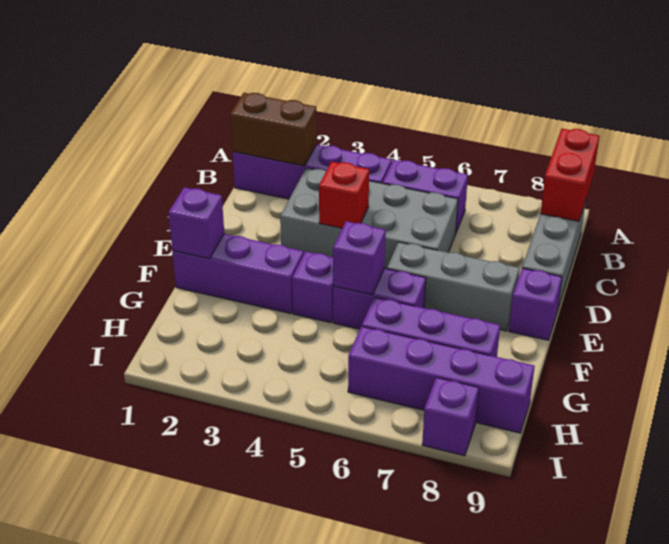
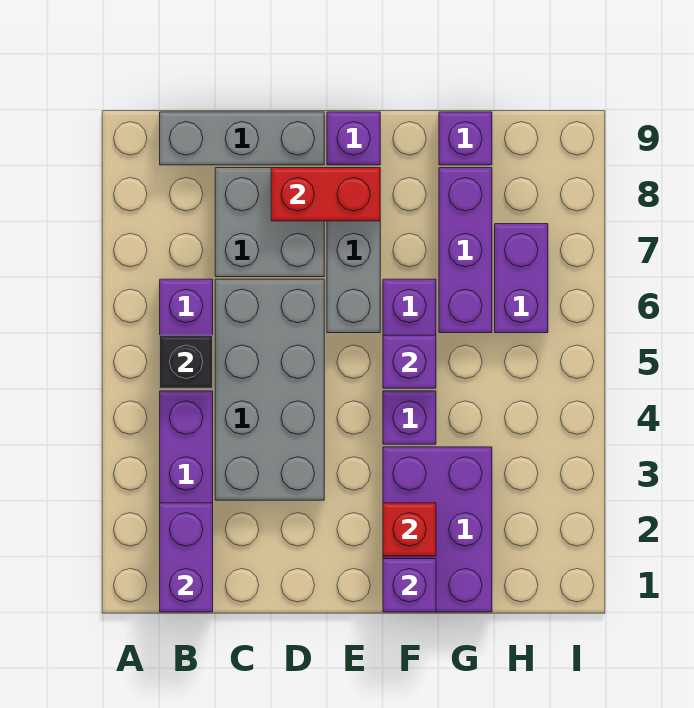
red brick A9:B9 level 2 -> red brick D8:E8 level 2
brown brick B1:B2 level 2 -> purple brick B1:B2 level 2
none -> black brick B5 level 2
none -> grey brick C7:D8 level 1
red brick D4 level 2 -> red brick F2 level 2
purple brick F1:F3 level 1 -> purple brick F1:G3 level 1
purple brick H6:H9 level 1 -> purple brick H6:H7 level 1
purple brick I8 level 1 -> purple brick G9 level 1

